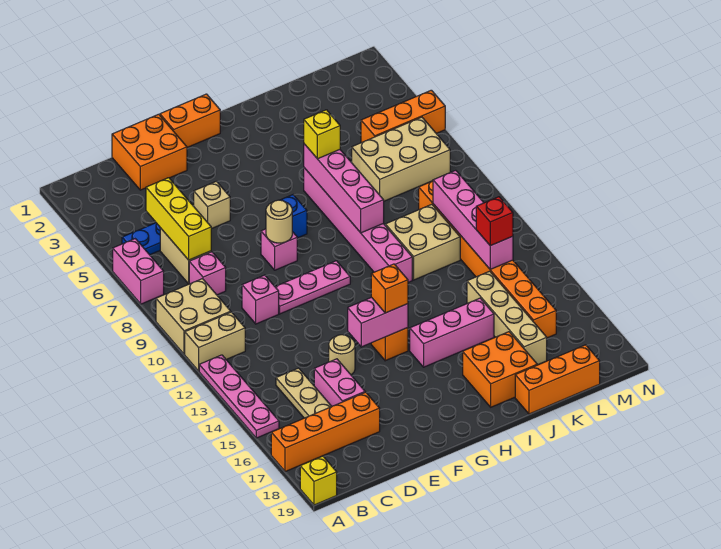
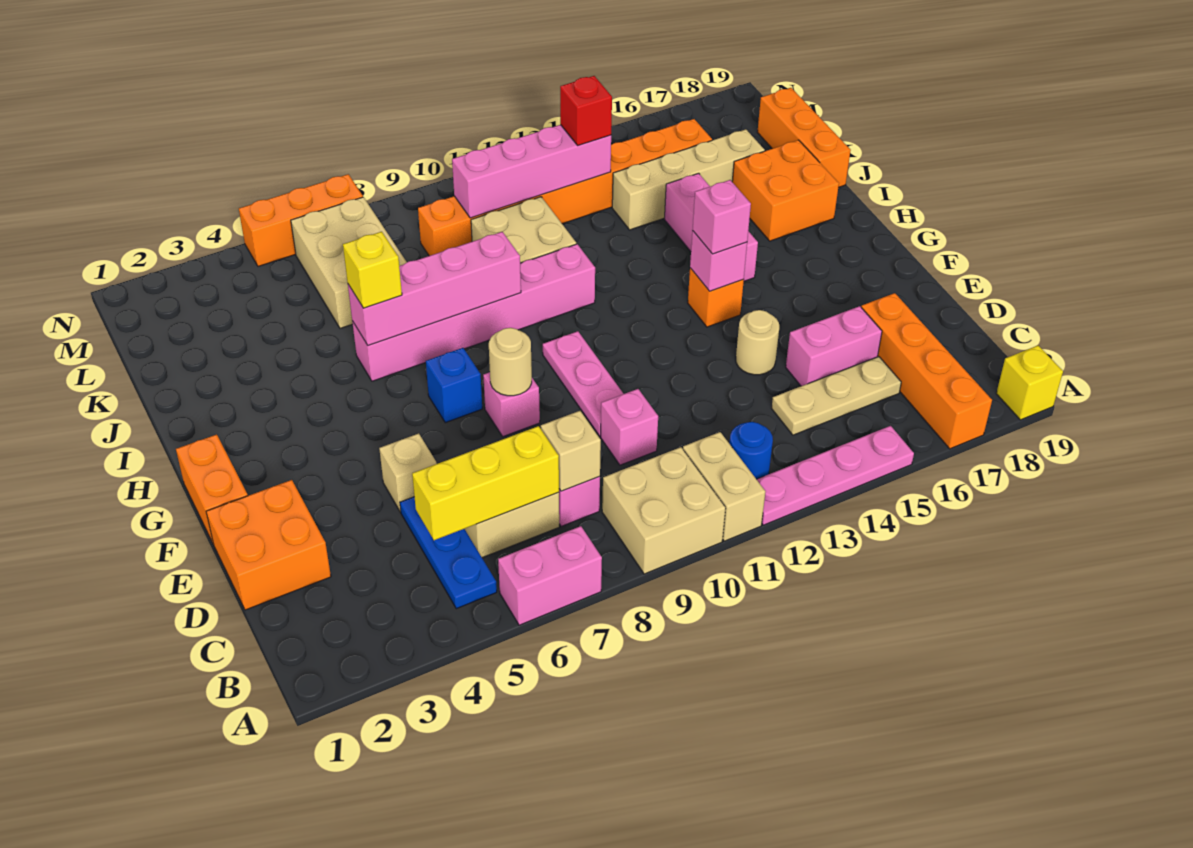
none -> blue round brick B12 level 1
none -> tan brick C8 level 2
pink brick F14:G14 level 2 -> pink brick G14 level 2
orange brick G14 level 3 -> pink brick G14 level 3
orange brick L5:N5 level 1 -> orange brick N5:N7 level 1

